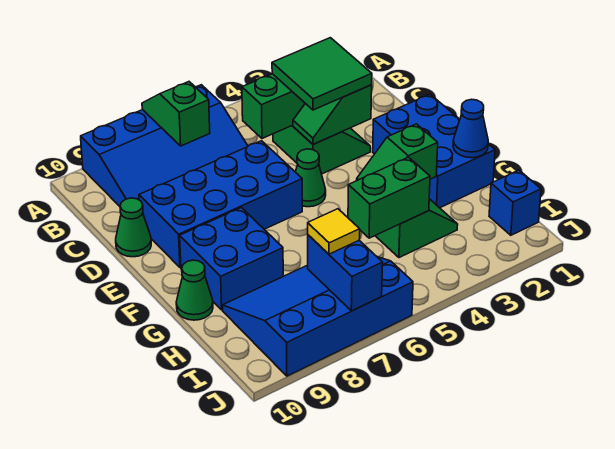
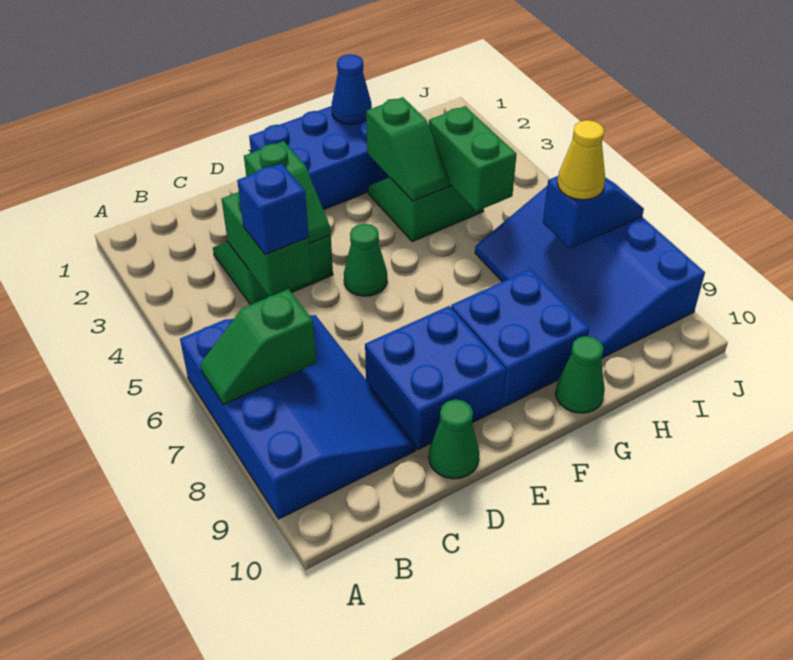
green tile C3:D4 level 3 -> none
blue brick D6:E9 level 1 -> blue brick D8:E9 level 1
blue brick I1 level 1 -> blue brick C5 level 3
blue brick I7:J7 level 2 -> blue slope I7:J7 level 2 top I
yellow tile I7 level 3 -> yellow cone I7 level 3

